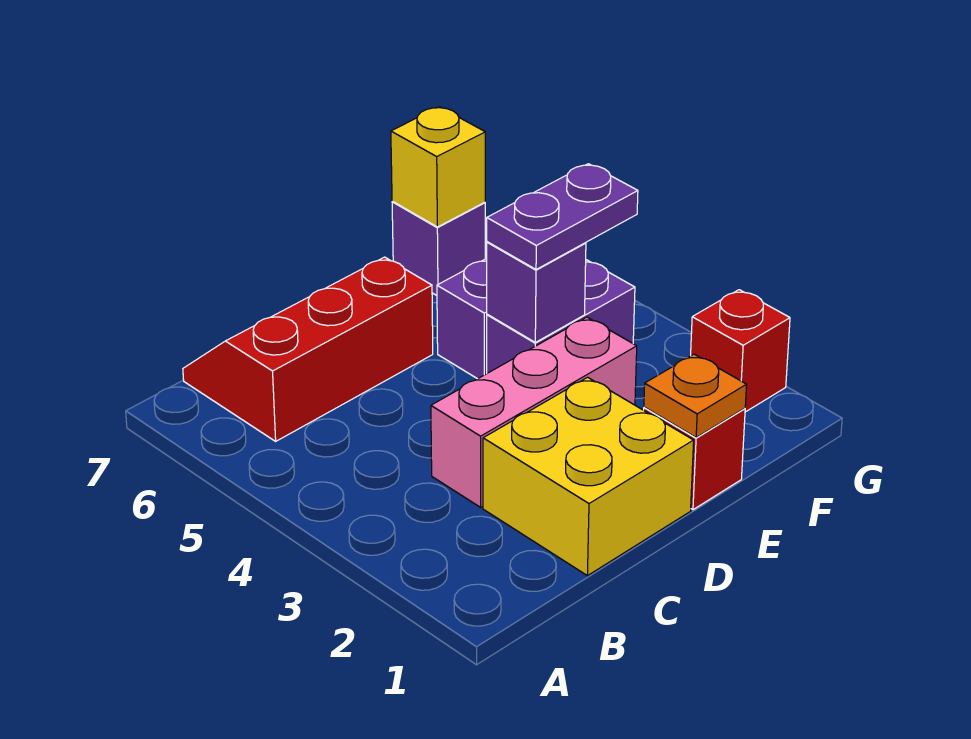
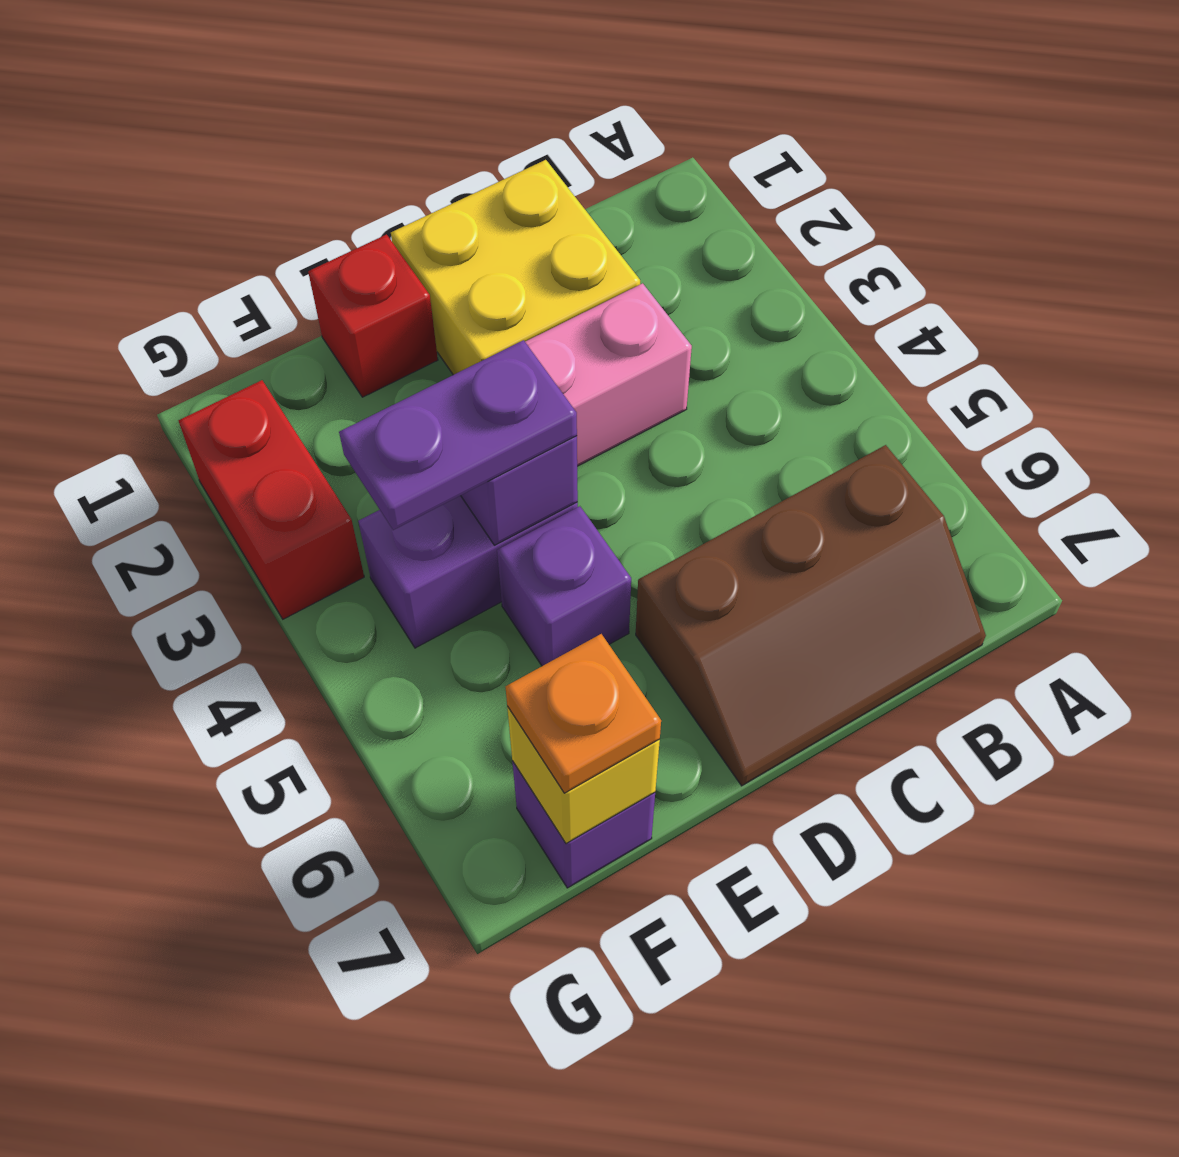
red slope B6:D7 level 1 top 6 -> brown slope B6:D7 level 1 top 6
orange plate E1 level 2 -> orange plate F7 level 3
red brick G2 level 1 -> red brick G2:G3 level 1

